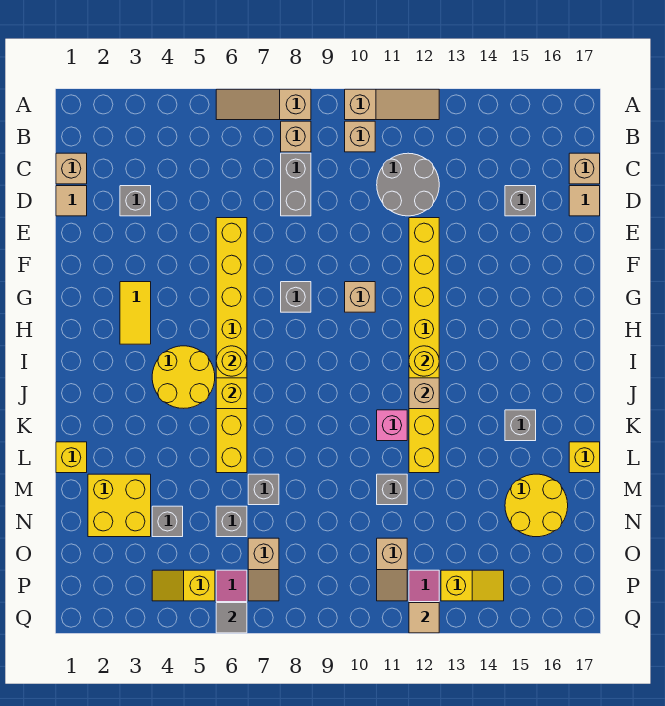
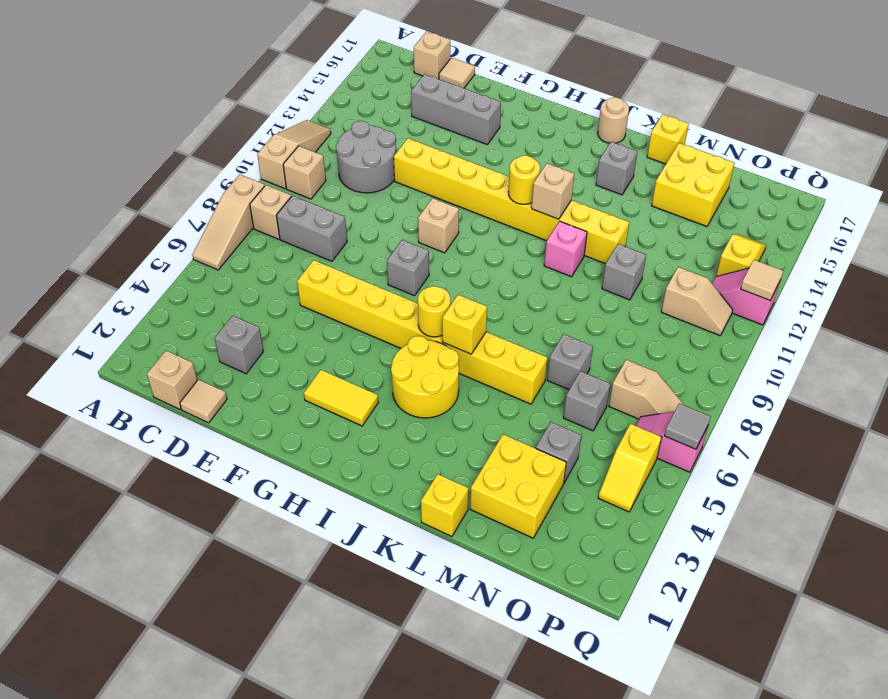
grey brick D15 level 1 -> grey brick D15:F15 level 1
none -> tan round brick J17 level 1
yellow round brick M15:N16 level 1 -> yellow brick M15:N16 level 1

